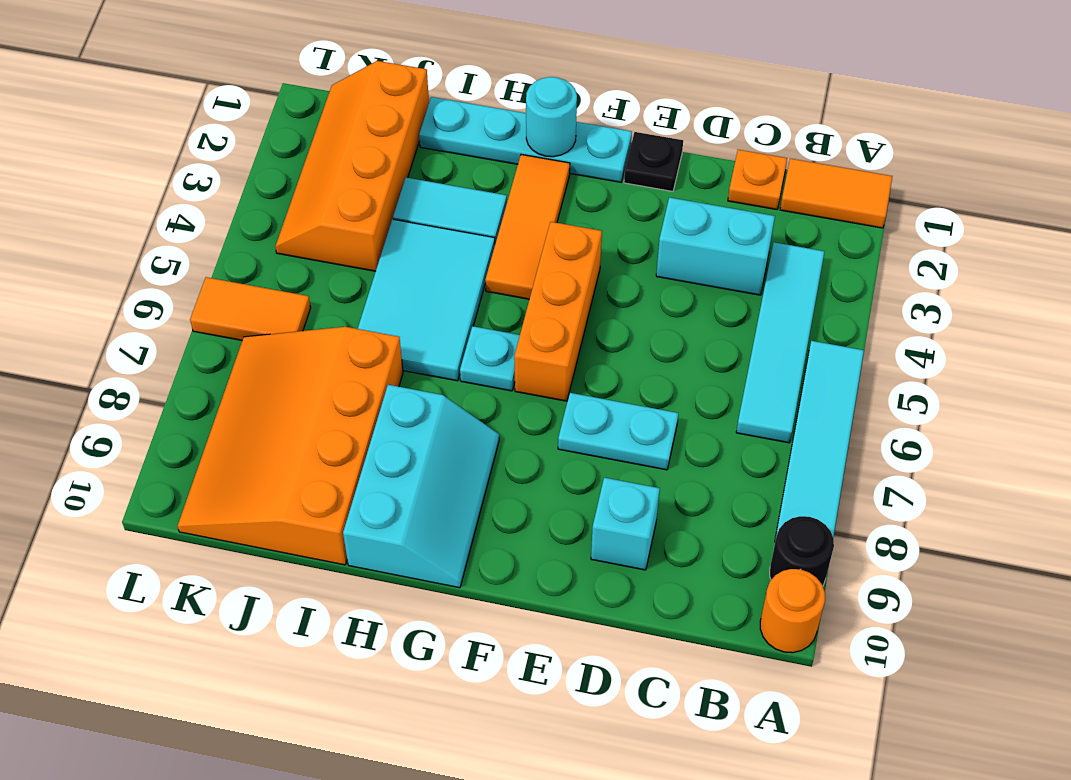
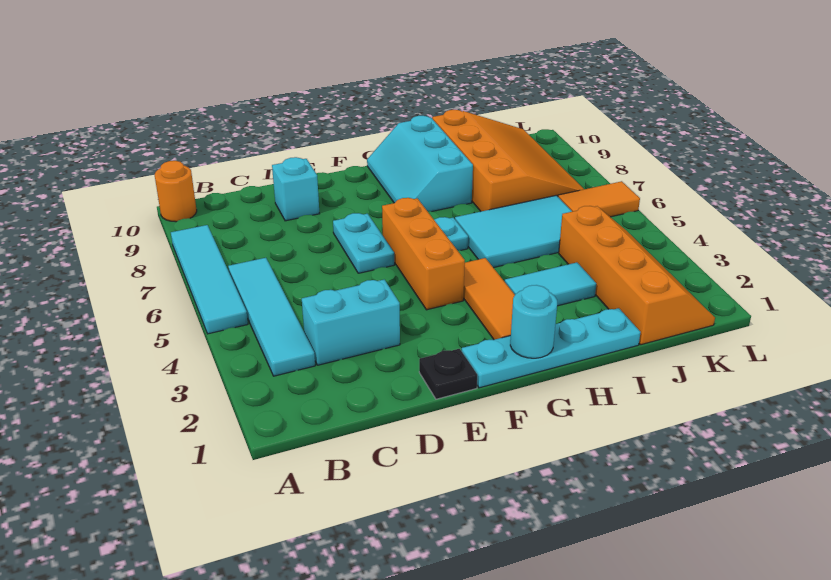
orange tile A1:B1 level 1 -> none
black round brick A9 level 1 -> none
orange plate C1 level 1 -> none
cyan plate D7:E7 level 1 -> cyan plate E6:E7 level 1
cyan tile H4:I6 level 1 -> cyan tile H5:J6 level 1

